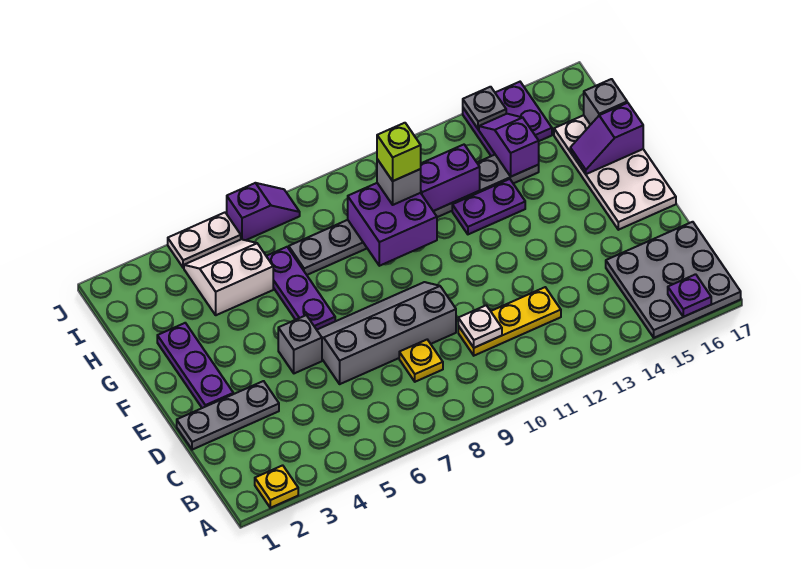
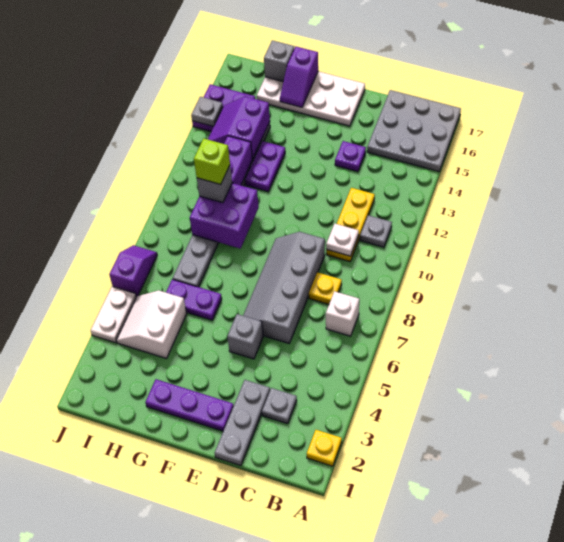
purple plate A16 level 2 -> purple plate D14 level 1
none -> white brick B7 level 1
none -> grey plate B11 level 1
none -> grey plate C3 level 1
purple plate F6:H6 level 1 -> purple plate G6:H6 level 1
purple slope H14:I14 level 2 top H -> purple slope H13:I14 level 2 top H

